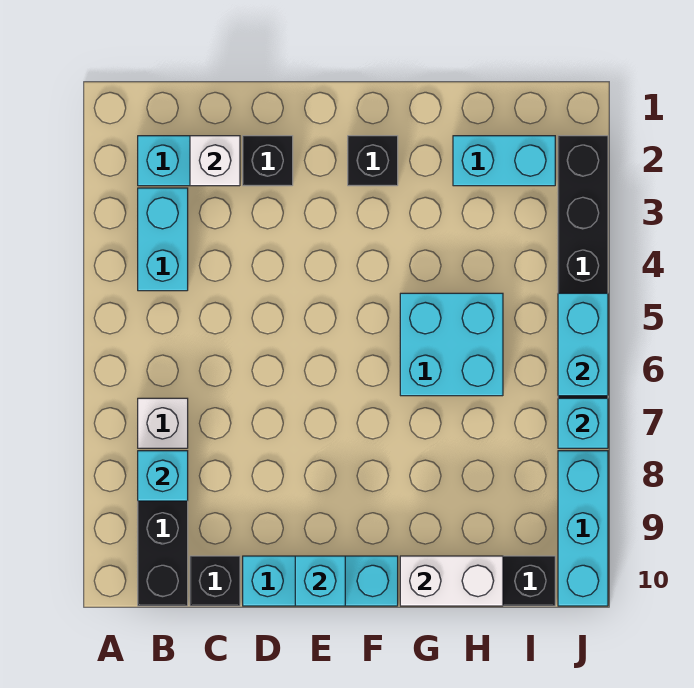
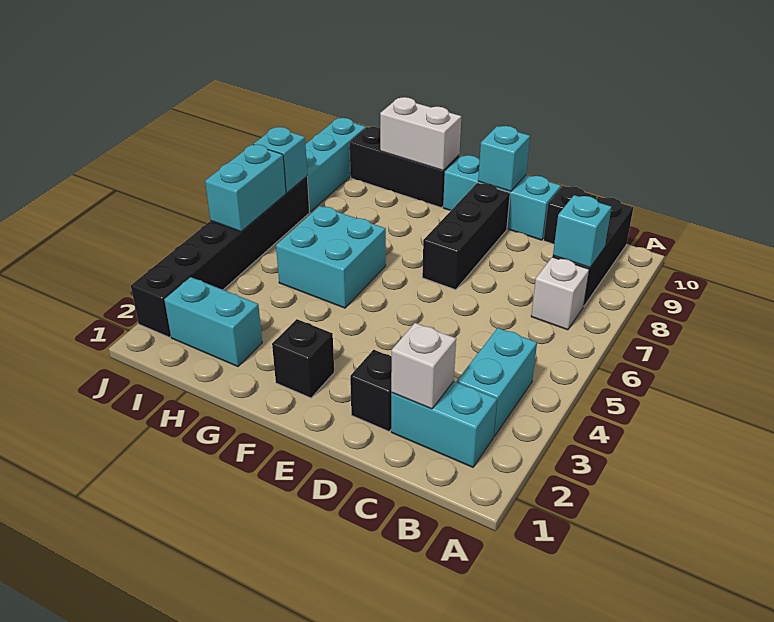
none -> black brick E7:E9 level 1

